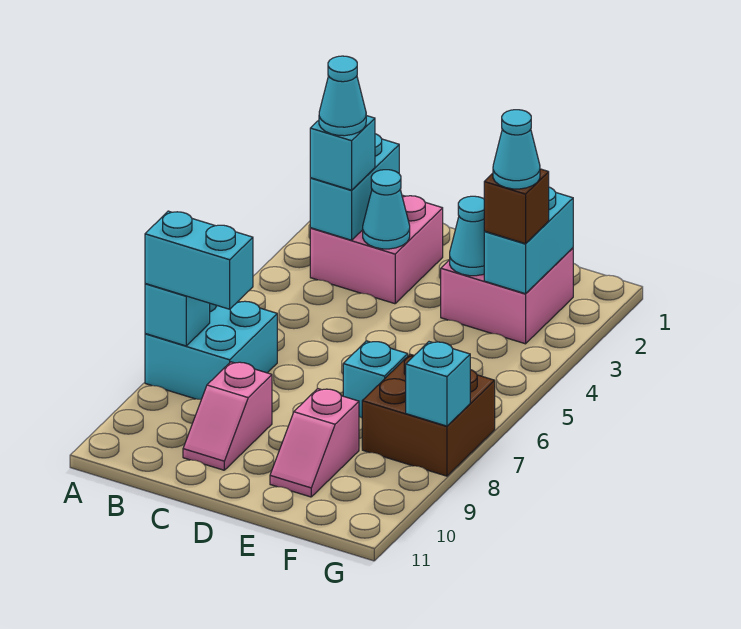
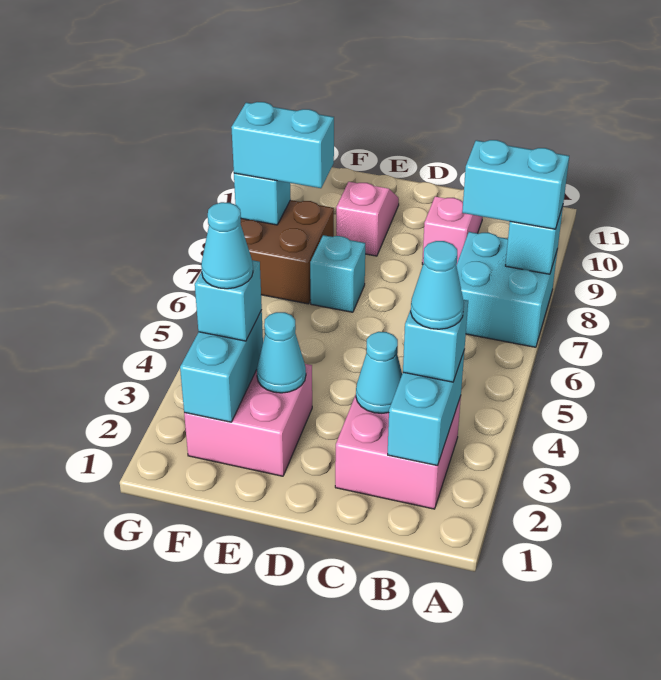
brown brick F3 level 3 -> cyan brick F3 level 3
none -> cyan brick F8:G8 level 3

